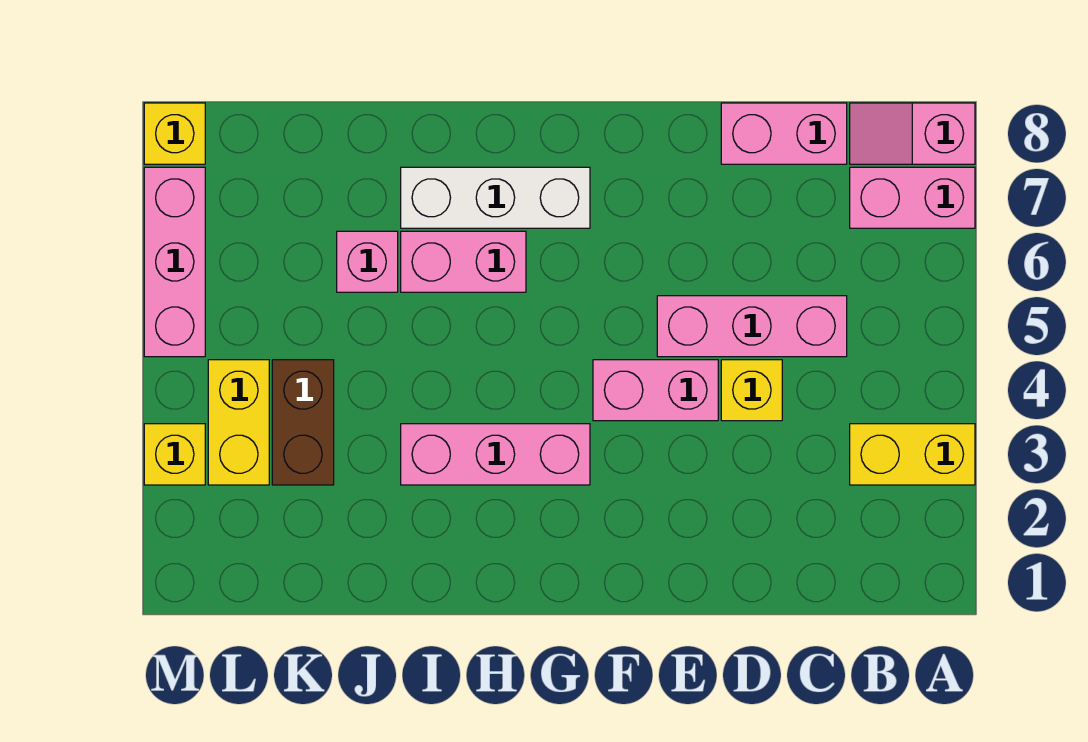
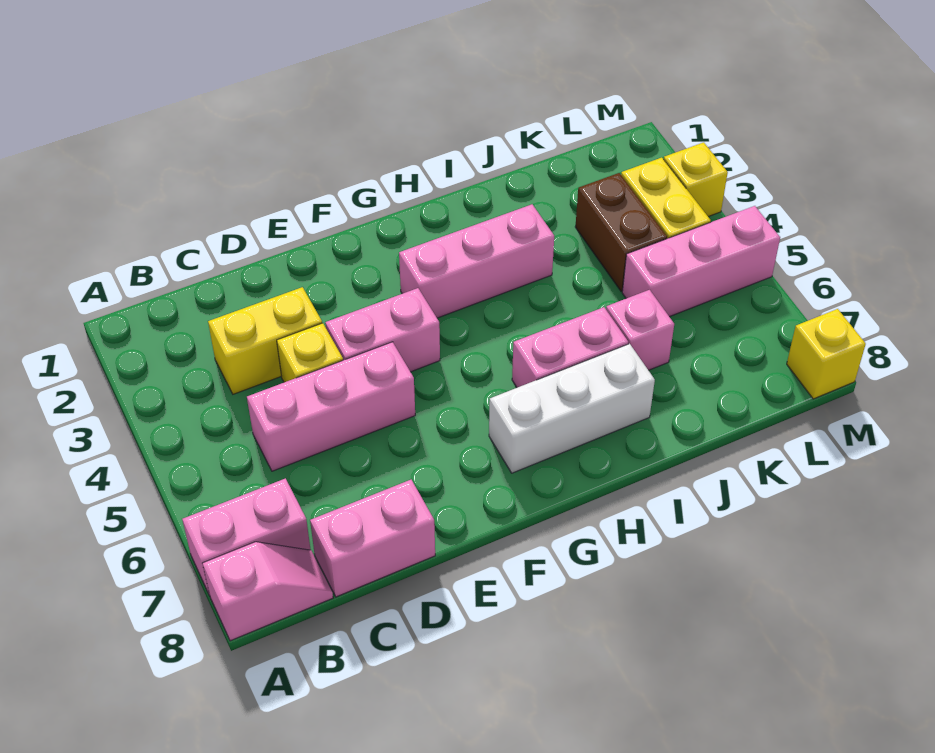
yellow brick A3:B3 level 1 -> yellow brick C3:D3 level 1
pink brick M5:M7 level 1 -> pink brick K5:M5 level 1

